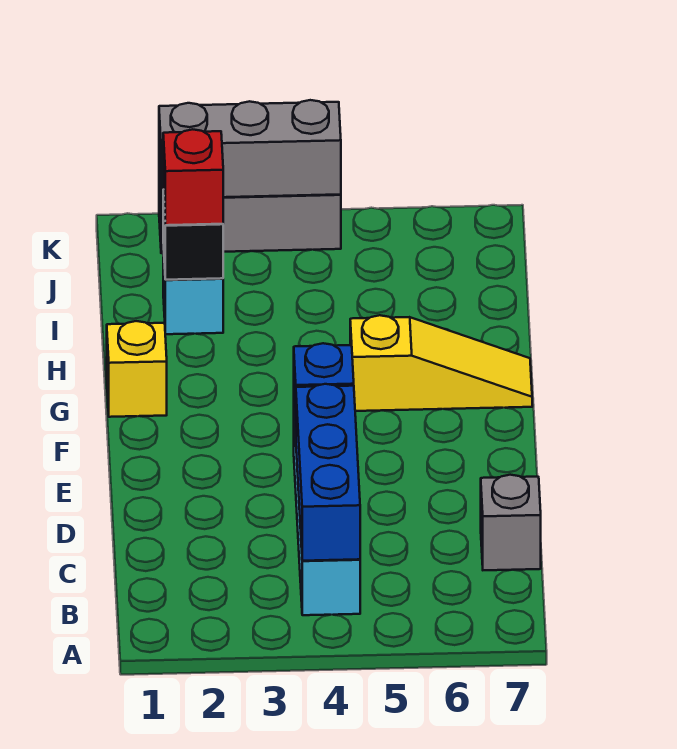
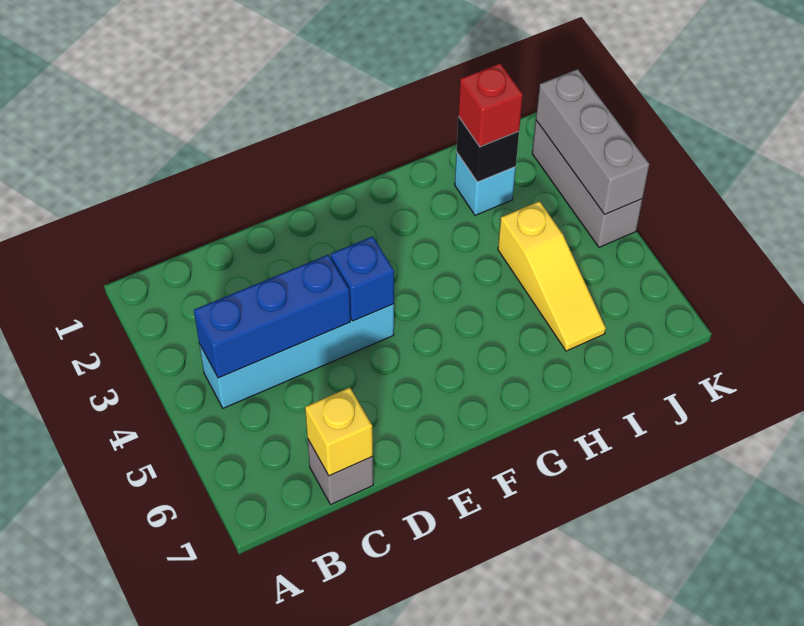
yellow brick G1 level 1 -> yellow brick C7 level 2
yellow slope G5:G7 level 1 top 5 -> yellow slope I4:I6 level 1 top 4

